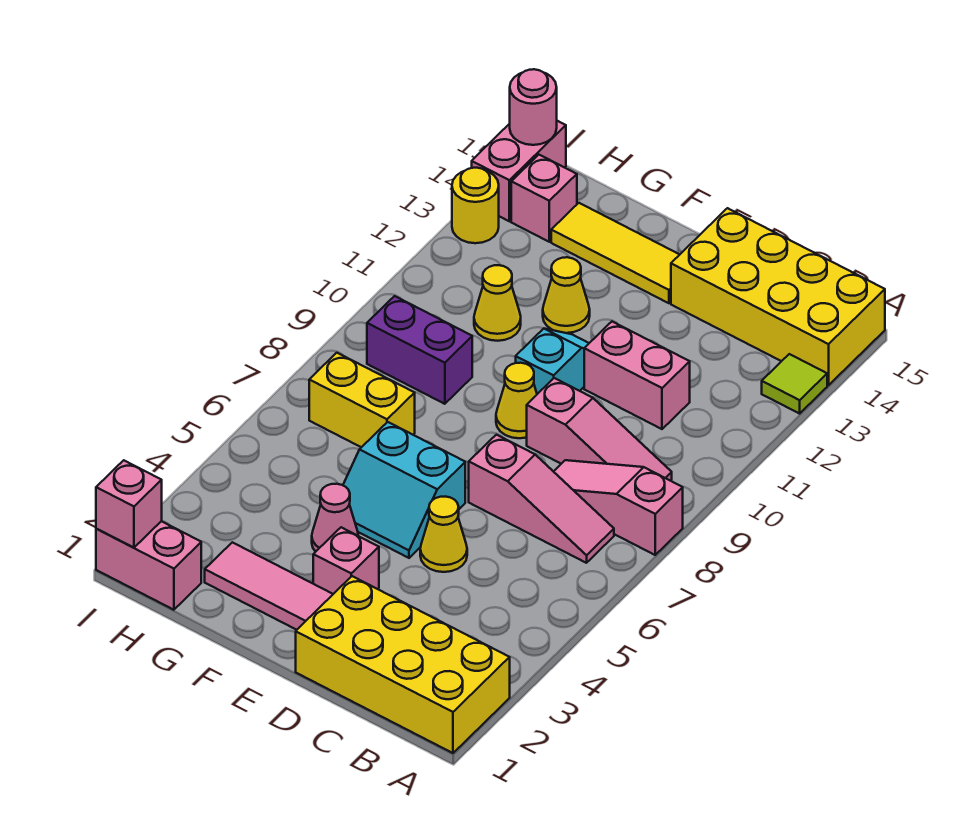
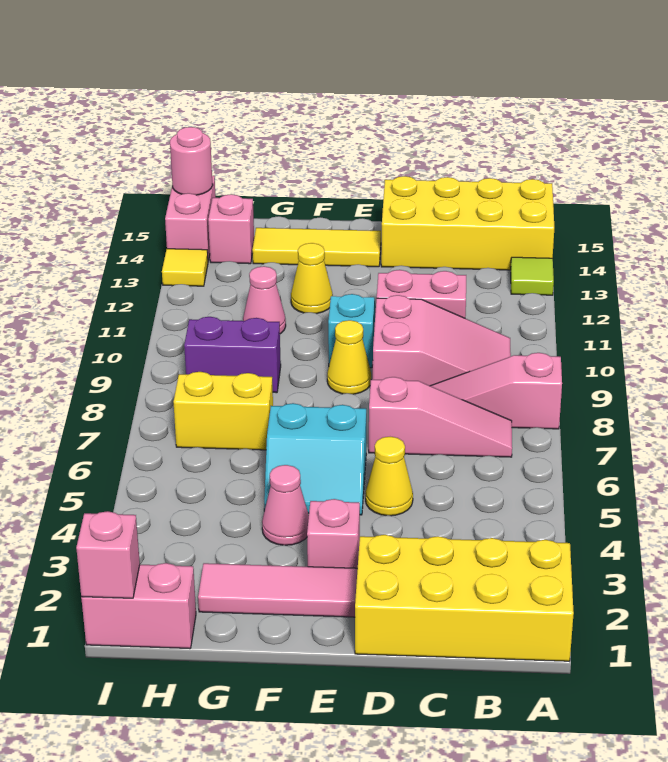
pink slope B9:D9 level 1 top D -> pink slope B9:D10 level 1 top D
yellow cone G11 level 1 -> pink cone G11 level 1
yellow round brick I13 level 1 -> yellow tile I13 level 1

